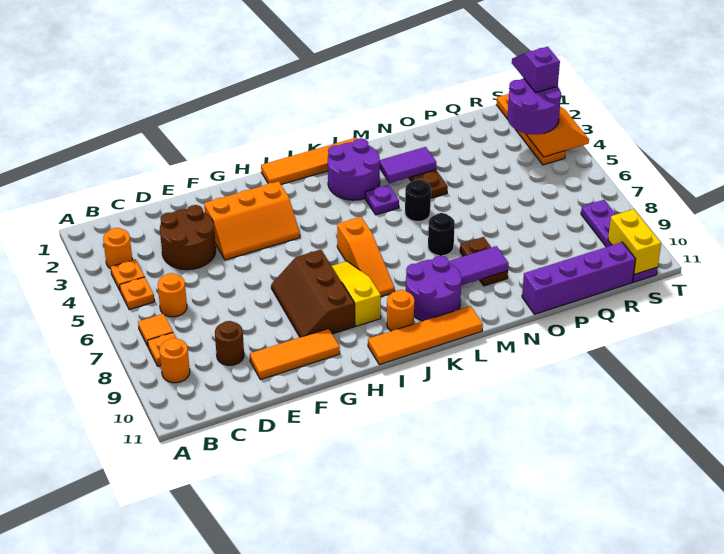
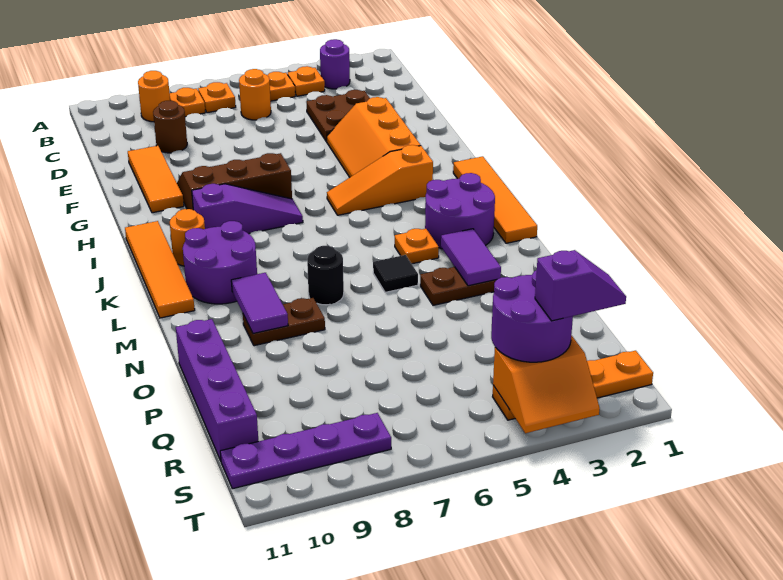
orange round brick B3 level 1 -> purple round brick B3 level 1
orange tile B7 level 1 -> orange plate B7 level 1
brown round brick D3:E4 level 1 -> brown plate D3:E4 level 1
yellow slope I7:I9 level 1 top 9 -> purple slope I7:I9 level 1 top 9
orange slope J6:J8 level 1 top 6 -> orange slope I3:I5 level 1 top 3
purple plate L4 level 1 -> orange plate L4 level 1
black round brick M5 level 1 -> black tile M5 level 1
yellow brick S10:S11 level 2 -> none

